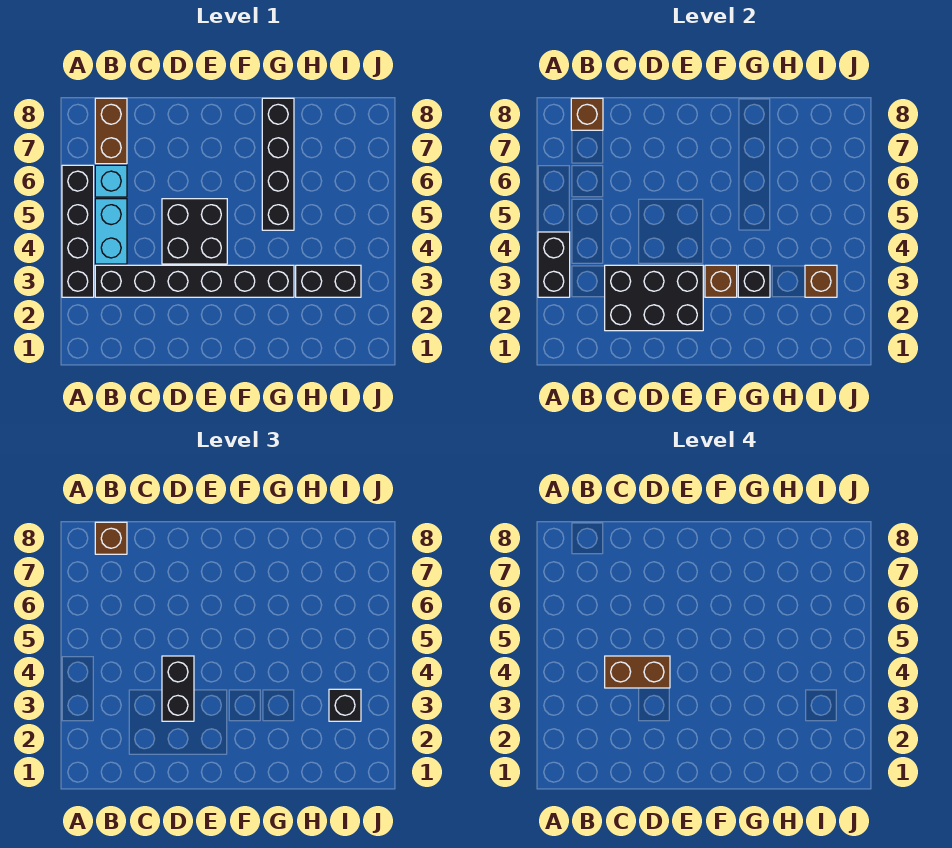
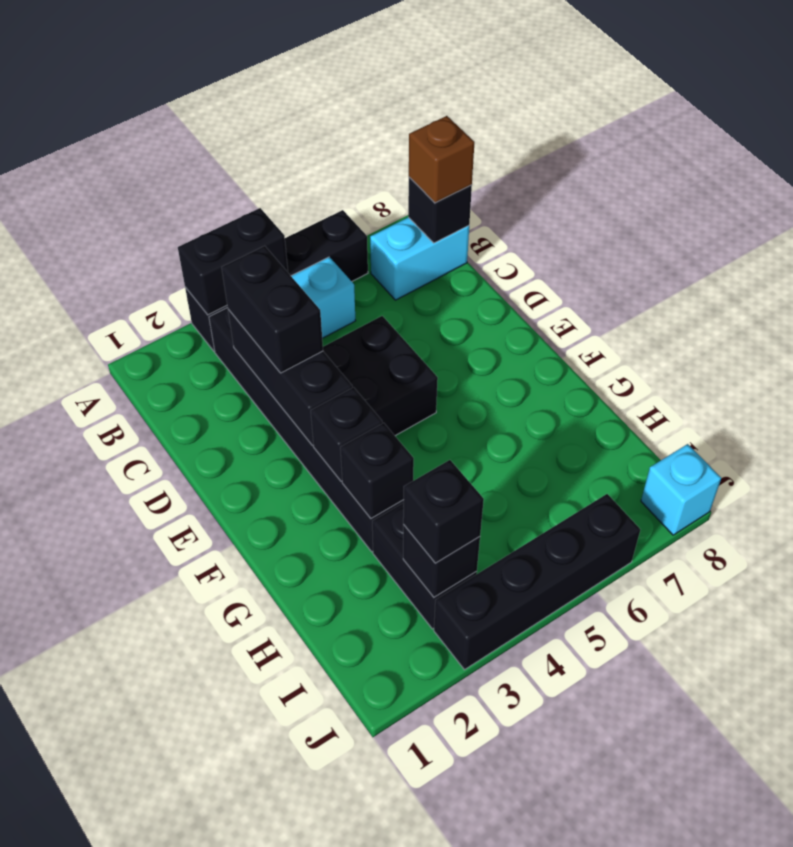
cyan brick B6 level 1 -> cyan brick J8 level 1
brown brick B7:B8 level 1 -> cyan brick B7:B8 level 1
brown brick B8 level 2 -> black brick B8 level 2
black brick C2:E3 level 2 -> black brick C3:E3 level 2
brown brick C4:D4 level 4 -> none
black brick D3:D4 level 3 -> black brick C3:D3 level 3
brown brick F3 level 2 -> black brick F3 level 2
black brick G5:G8 level 1 -> black brick J3:J6 level 1
brown brick I3 level 2 -> black brick I3 level 2

